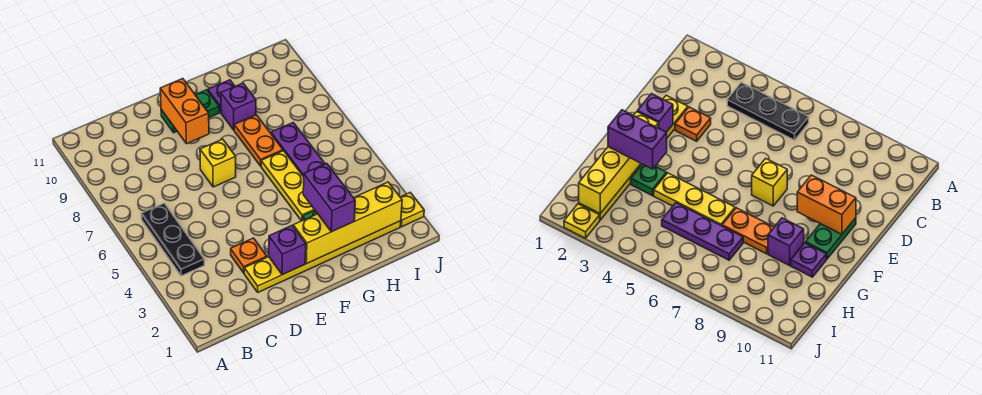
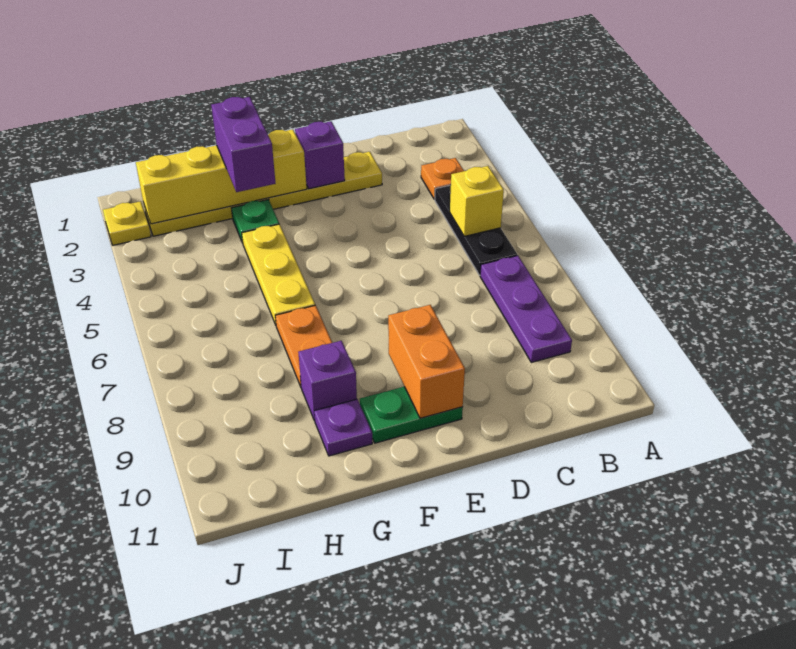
orange plate D3 level 1 -> orange plate B3 level 1
yellow brick E7 level 1 -> yellow brick B5 level 2
purple plate H5:H7 level 1 -> purple plate B7:B9 level 1

